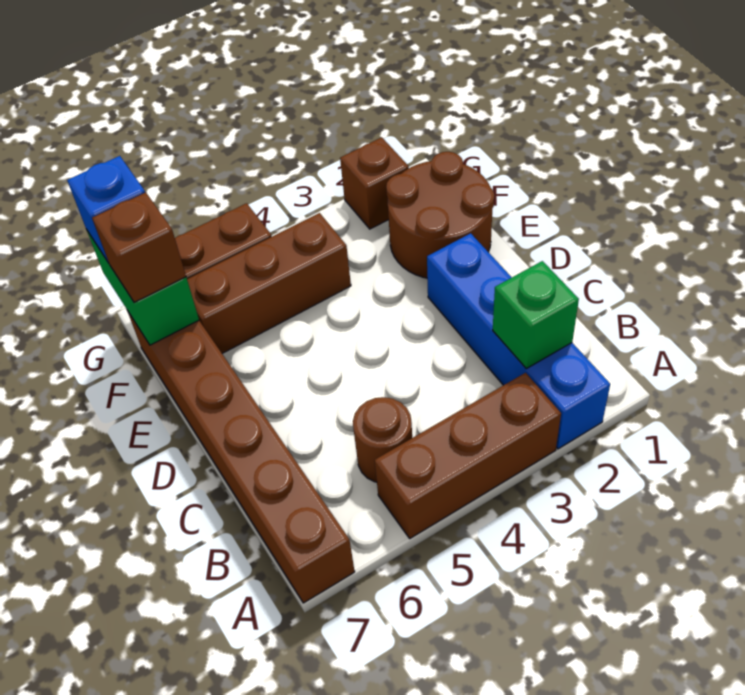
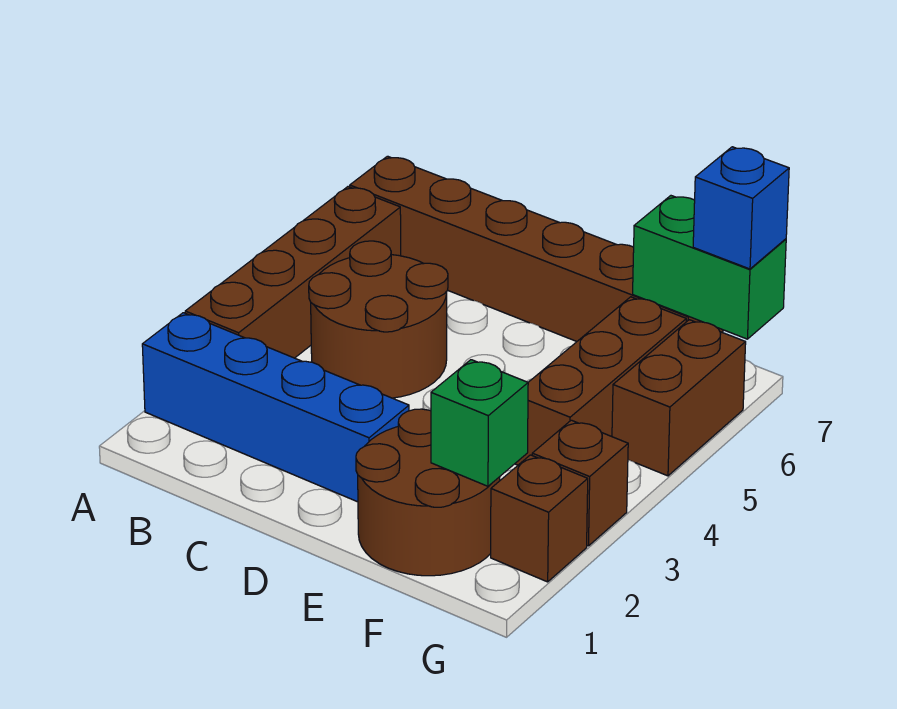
brown brick A3:A5 level 1 -> brown brick A3:A6 level 1
green brick B2 level 2 -> green brick F2 level 2
brown round brick B5 level 1 -> brown round brick B4:C5 level 1
brown brick F7 level 3 -> brown brick G3 level 1

